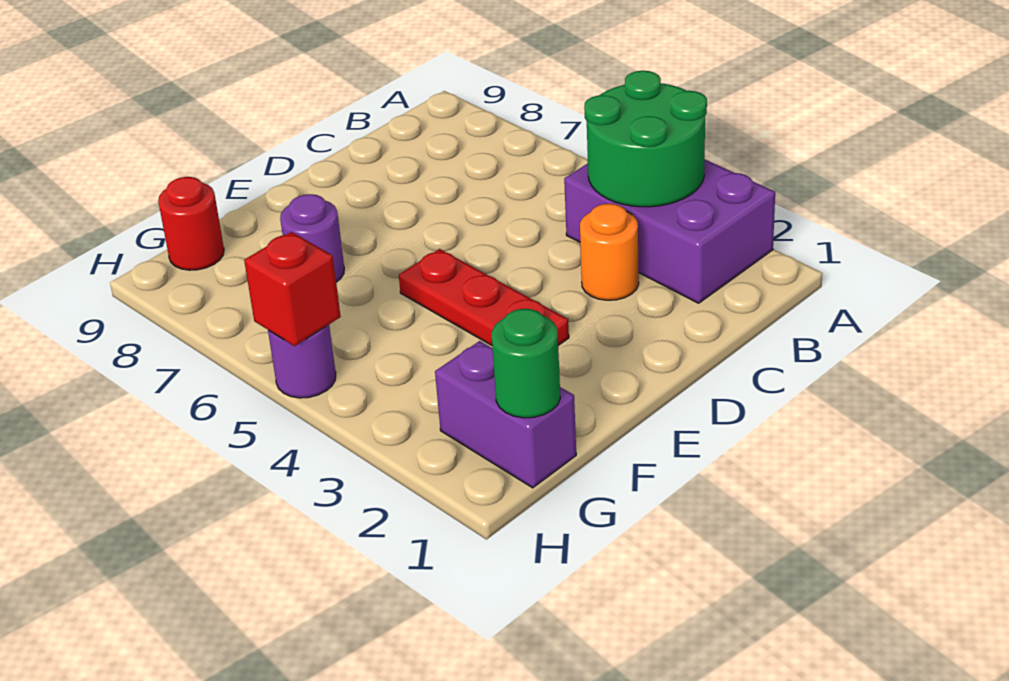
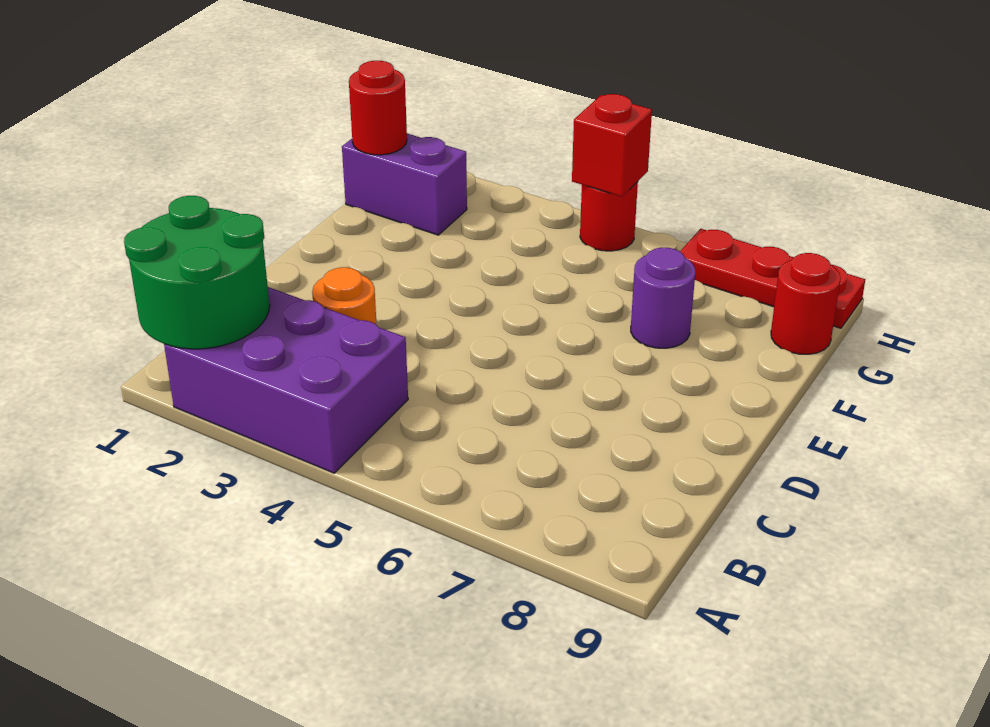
green round brick A3:B4 level 2 -> green round brick A1:B2 level 2
red plate E3:E5 level 1 -> red plate H7:H9 level 1
green round brick G1 level 2 -> red round brick G1 level 2
purple round brick H5 level 1 -> red round brick H5 level 1

